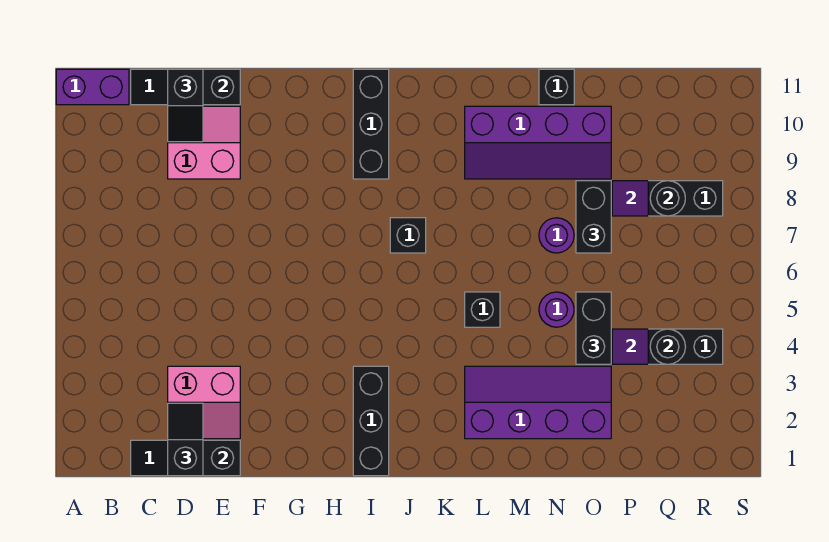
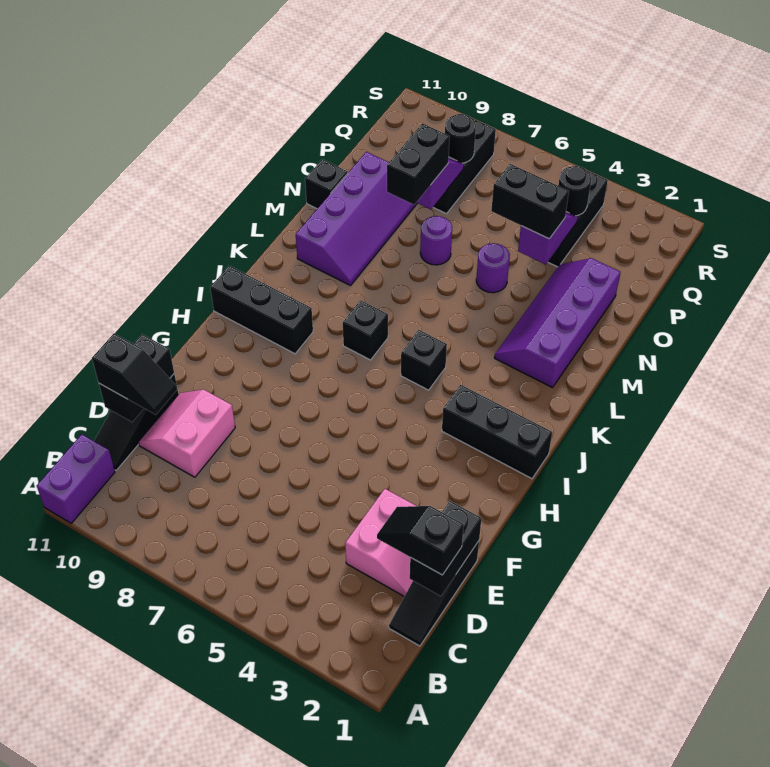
black brick L5 level 1 -> black brick J5 level 1
black brick O7:O8 level 3 -> black brick N8:O8 level 3

